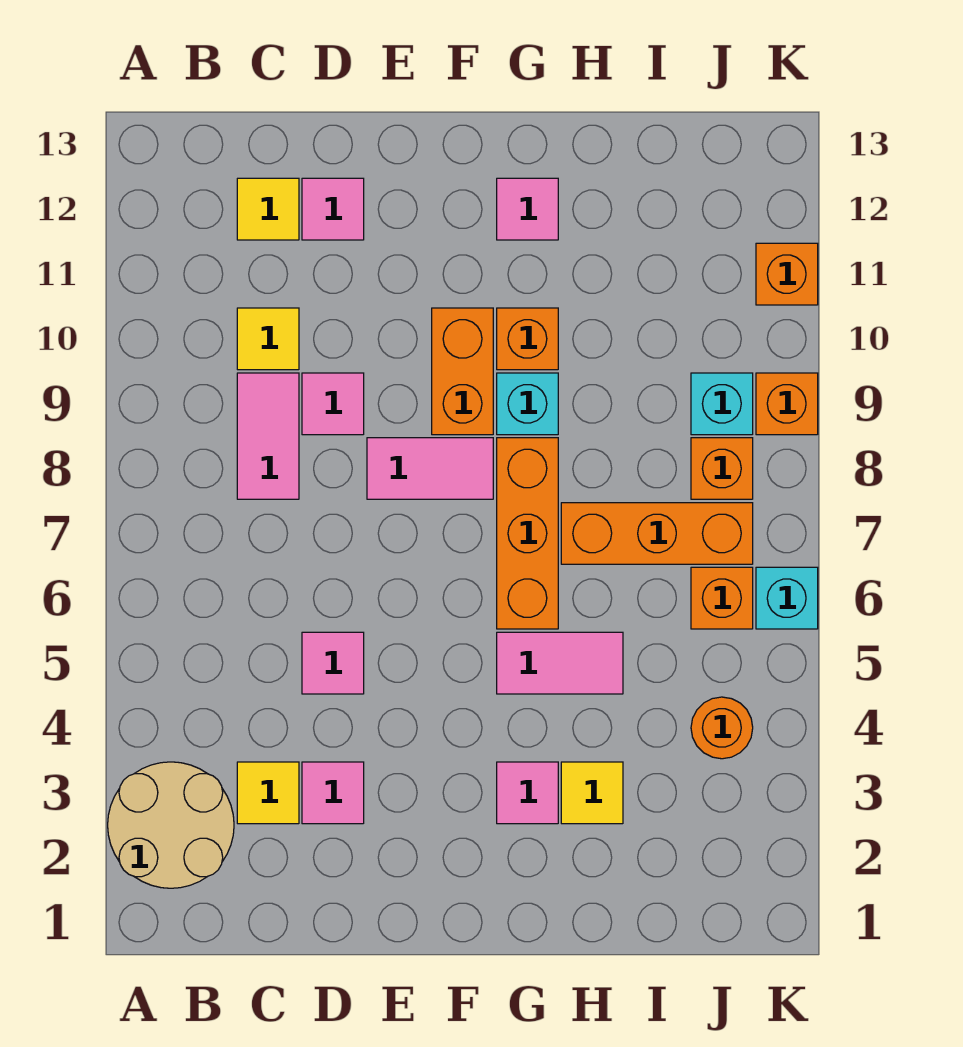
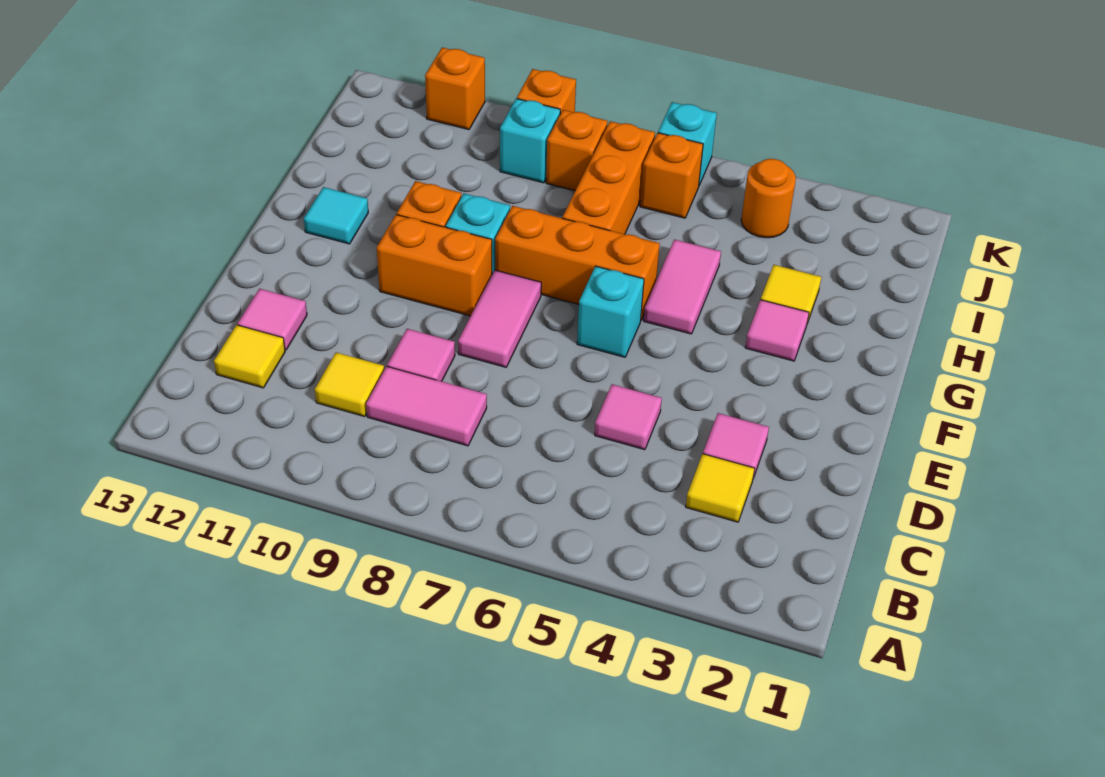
tan round brick A2:B3 level 1 -> none
none -> cyan brick F6 level 1
pink tile G12 level 1 -> cyan tile G12 level 1

